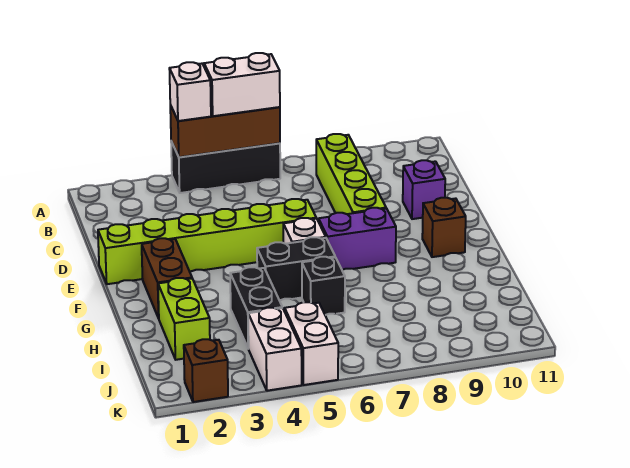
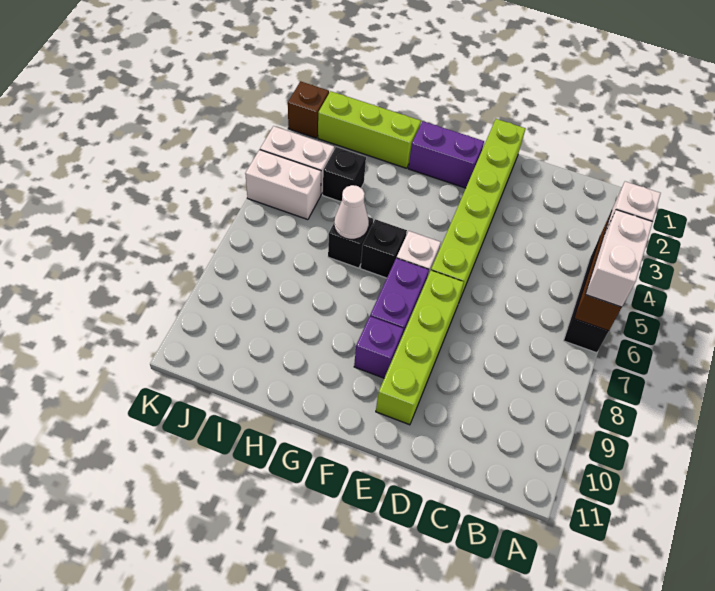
lime brick B8:E8 level 1 -> lime brick E7:E10 level 1
purple brick D10 level 1 -> purple brick F9 level 1
brown brick F2:G2 level 1 -> purple brick F2:G2 level 1
brown brick F10 level 1 -> none
black brick G5:G6 level 1 -> black brick G6 level 1
lime brick H2:I2 level 1 -> lime brick H2:J2 level 1
black brick H4:I4 level 1 -> black brick I4 level 1
none -> white cone H6 level 2

